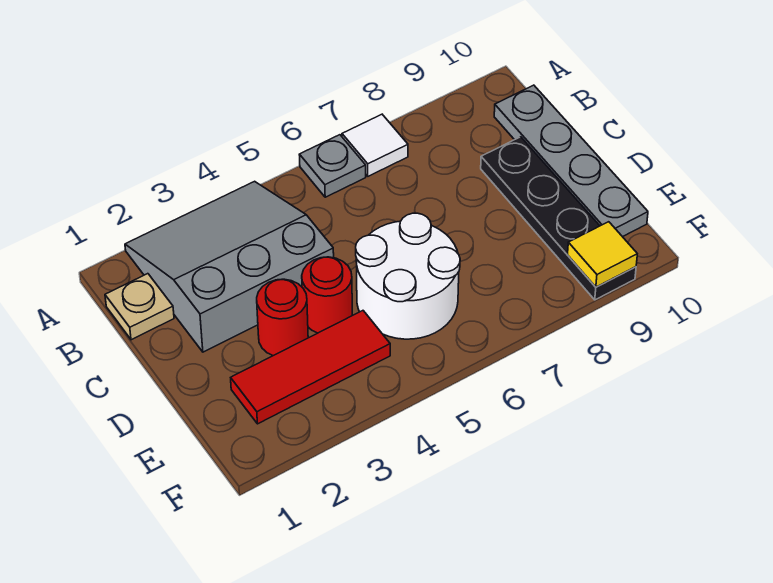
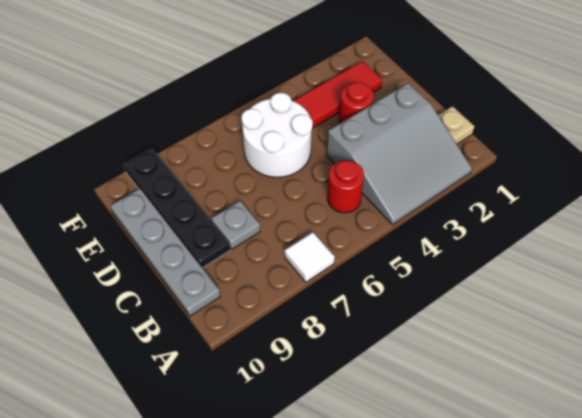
grey plate A6 level 1 -> grey plate C8 level 1
red round brick D4 level 1 -> red round brick B5 level 1
yellow tile F9 level 2 -> none

